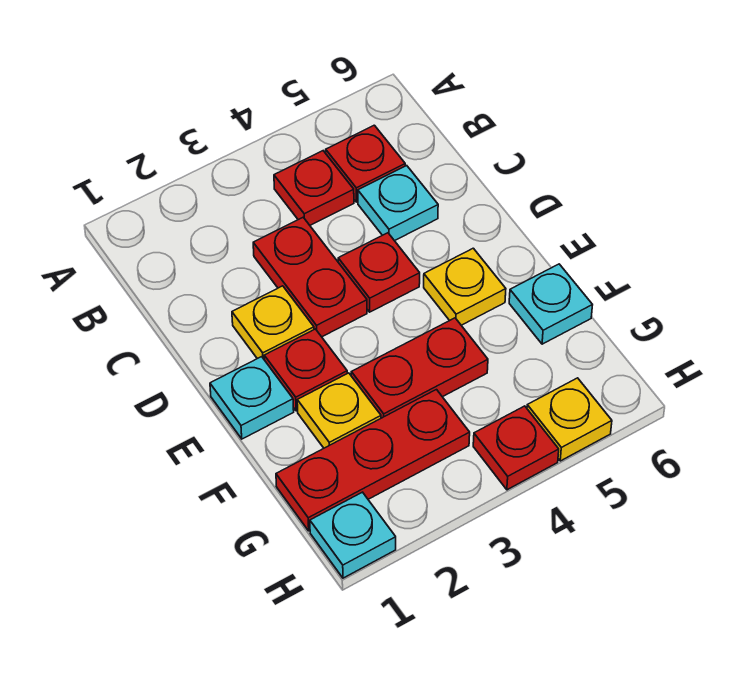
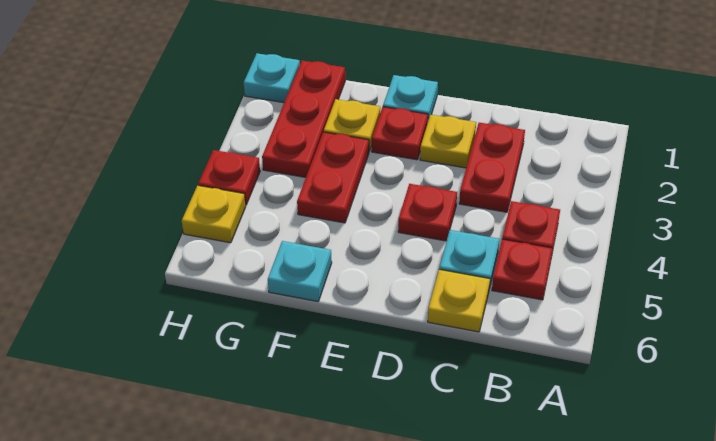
red plate C3:D3 level 1 -> red plate C2:C3 level 1
yellow plate E5 level 1 -> yellow plate C6 level 1

